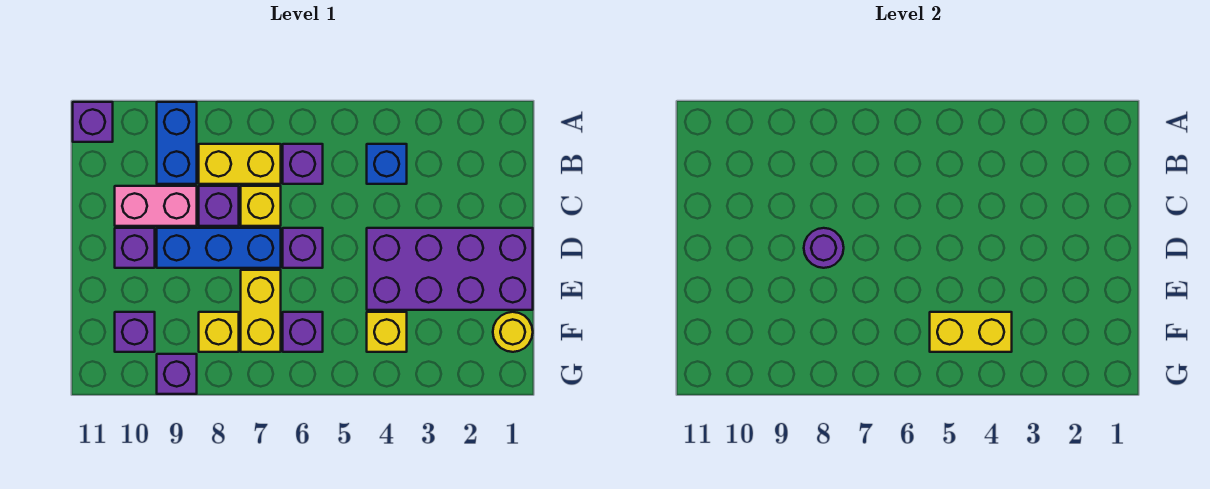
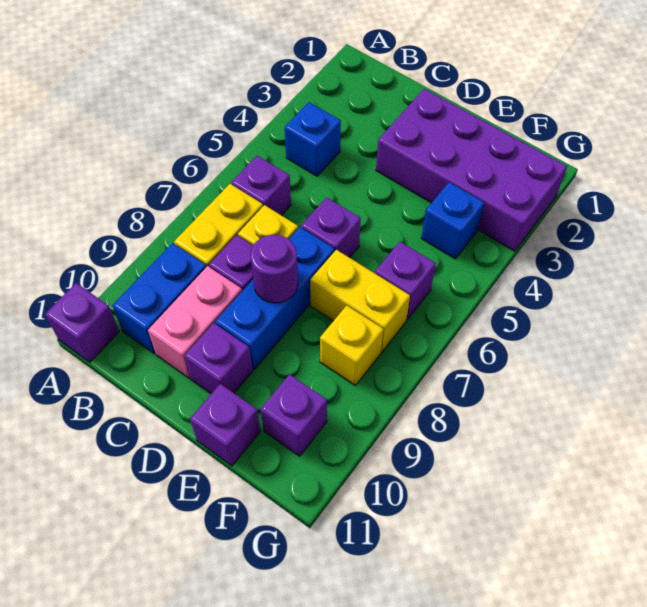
blue brick A9:B9 level 1 -> blue brick B9:B10 level 1
purple brick D1:E4 level 1 -> purple brick D2:G3 level 1
yellow round brick F1 level 1 -> none
yellow brick F4 level 1 -> blue brick F4 level 1
yellow brick F4:F5 level 2 -> none
purple brick G9 level 1 -> purple brick E11 level 1

